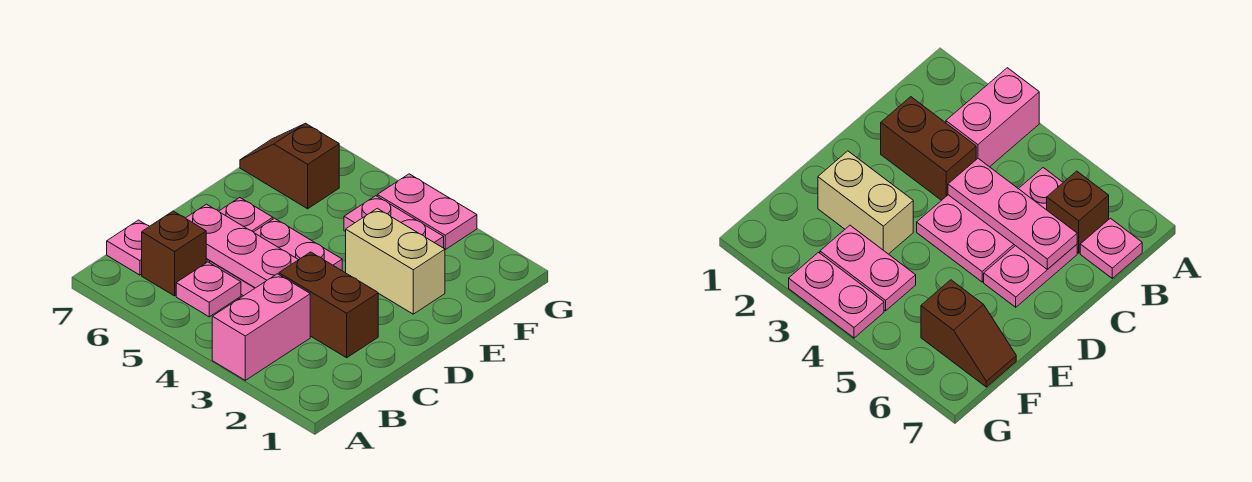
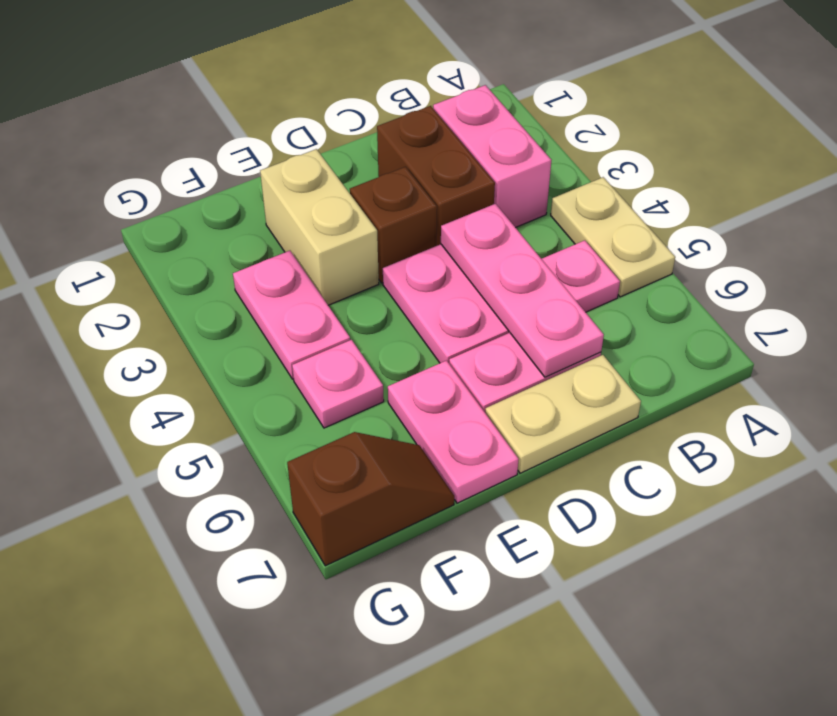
pink brick A3:B3 level 1 -> pink brick B2:B3 level 1
none -> tan plate A4:A5 level 1
brown brick B6 level 1 -> brown brick D3 level 1
pink plate B7 level 1 -> pink plate F5 level 1
none -> tan plate C7:D7 level 1
brown slope F6:F7 level 1 top 6 -> brown slope F7:G7 level 1 top G
pink plate G3:G4 level 1 -> pink plate E6:E7 level 1

